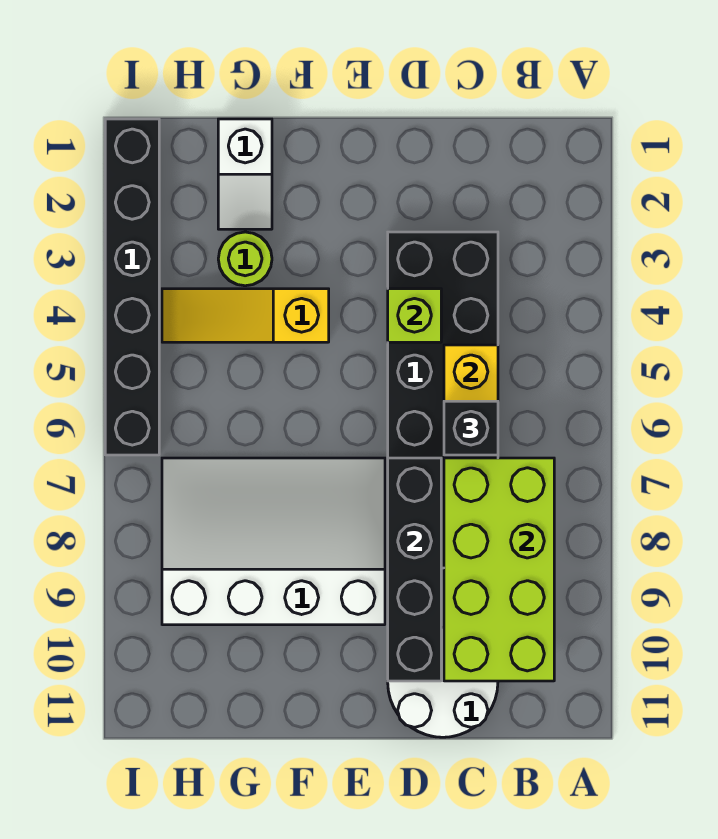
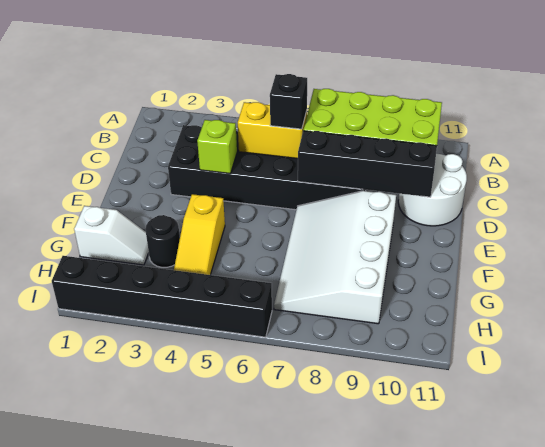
lime round brick G3 level 1 -> black round brick G3 level 1

